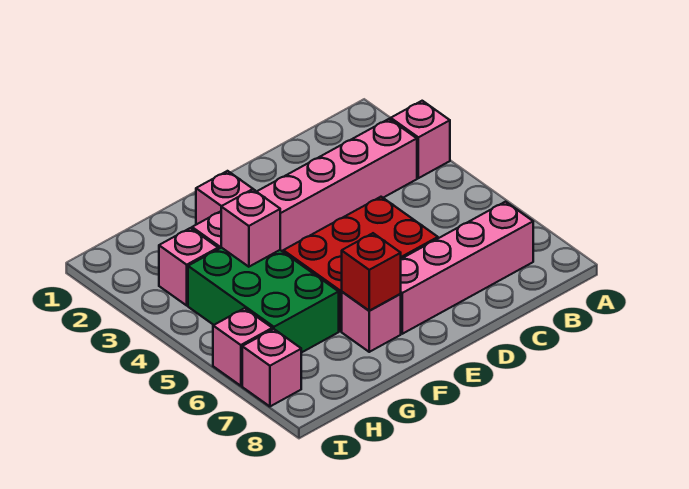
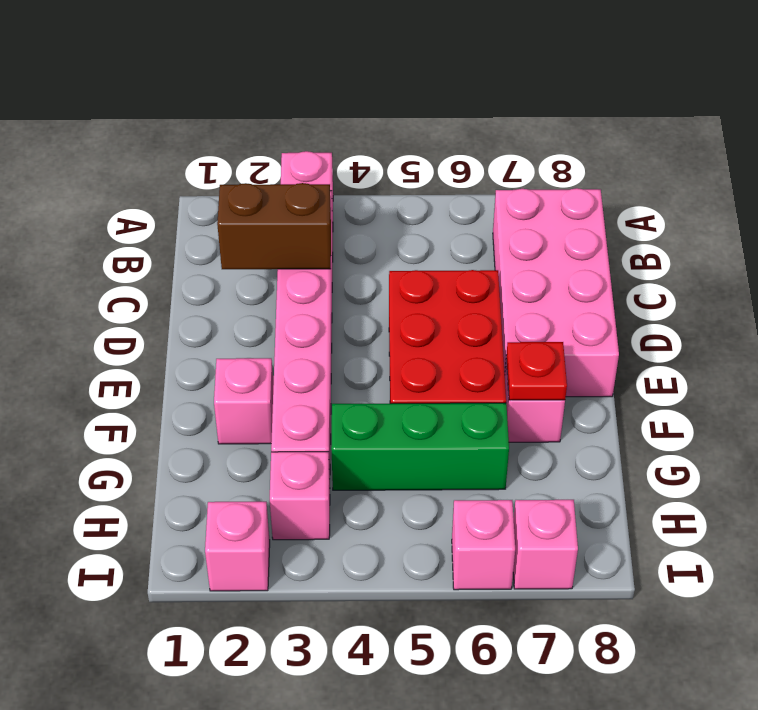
pink brick B7:E7 level 1 -> pink brick B7:E8 level 1
none -> brown brick C2:C3 level 2
red brick F7 level 2 -> red plate F7 level 2
green brick G4:H6 level 1 -> green brick G4:G6 level 1
pink brick G4 level 2 -> pink brick I2 level 1

